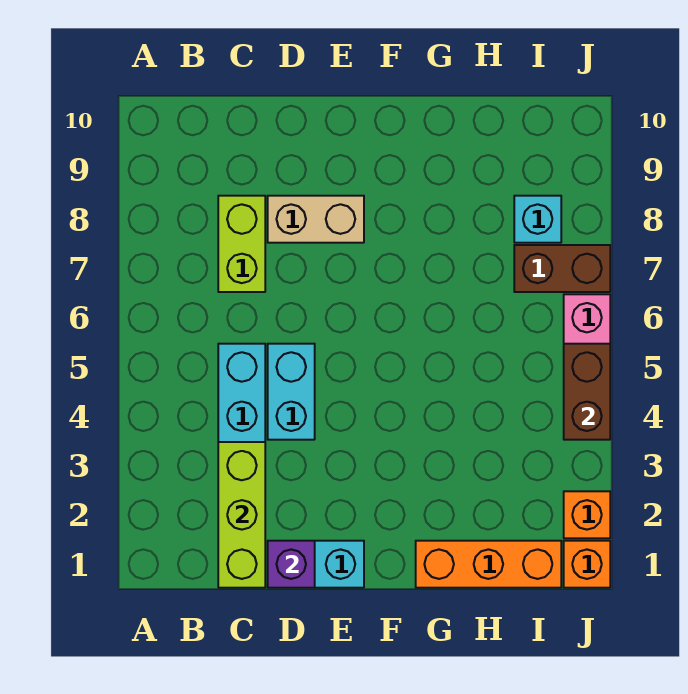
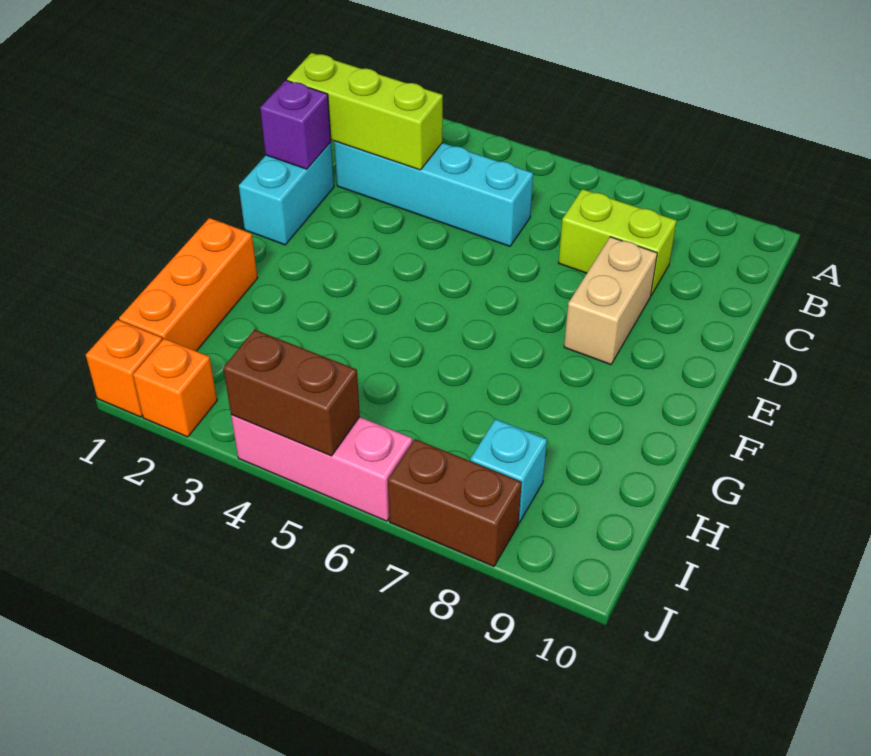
cyan brick D4:D5 level 1 -> none
brown brick I7:J7 level 1 -> brown brick J7:J8 level 1

